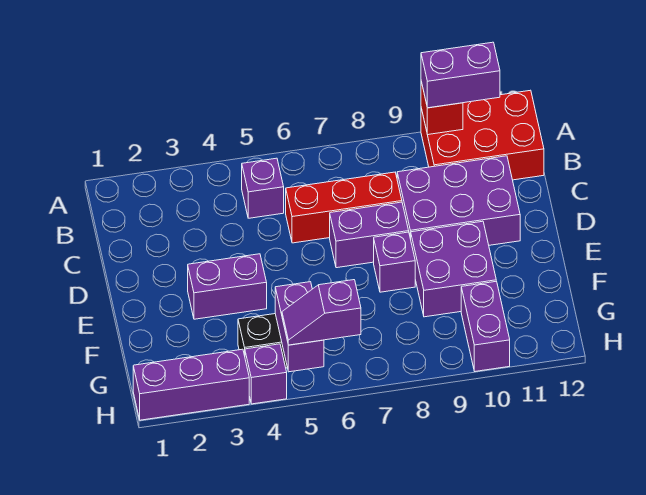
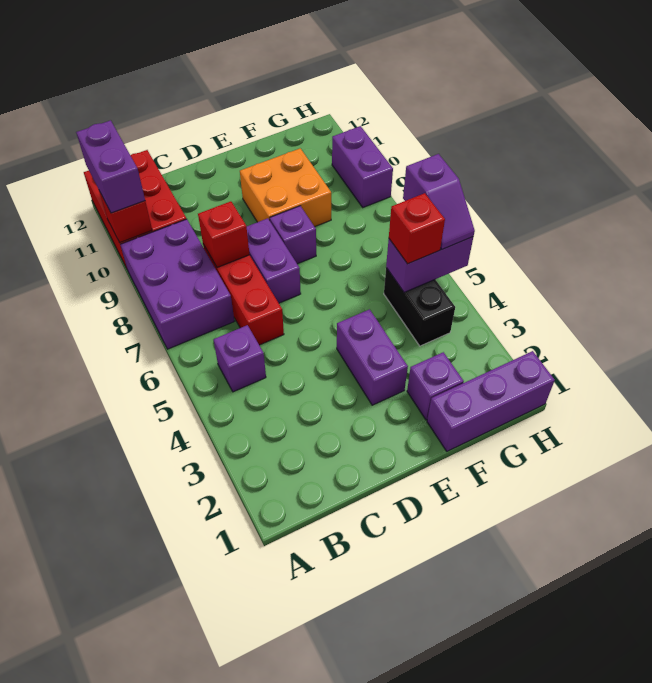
none -> red brick C8 level 2
purple brick C9:D11 level 1 -> purple brick A7:B9 level 1
purple brick E9:F10 level 1 -> orange brick E9:F10 level 1
none -> red brick G5 level 3
purple brick G10:H10 level 1 -> purple brick H9:H10 level 1
purple brick H1:H3 level 1 -> purple brick F1:H1 level 1
purple brick H4 level 1 -> purple brick F2 level 1

